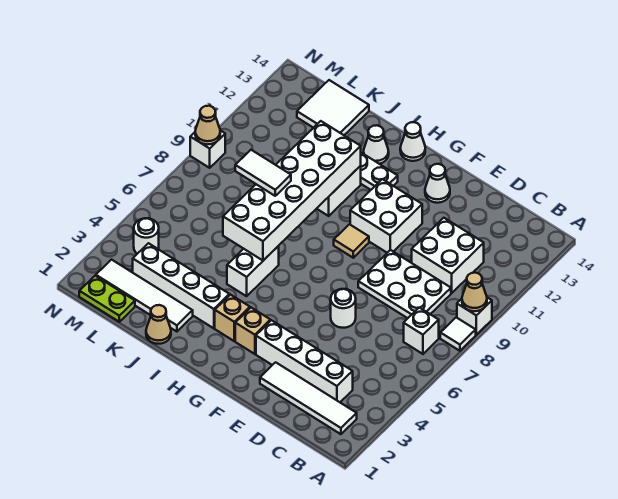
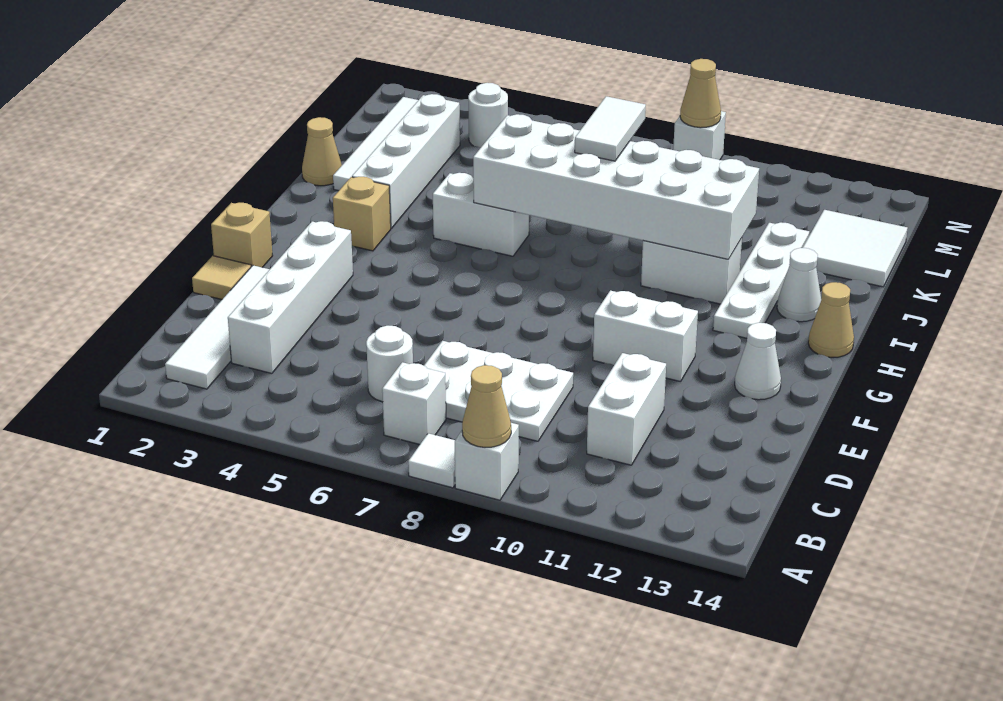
white plate C8:E9 level 1 -> white plate C7:D9 level 1
white brick C10:D11 level 1 -> white brick C11:D11 level 1
white round brick E6 level 1 -> white round brick C6 level 1
white brick F10:G11 level 1 -> white brick F10:F11 level 1
tan brick G3 level 1 -> tan brick F1 level 1
tan tile G9 level 1 -> tan tile E1 level 1
white cone H14 level 1 -> tan cone H14 level 1
lime plate L1:M1 level 1 -> none

